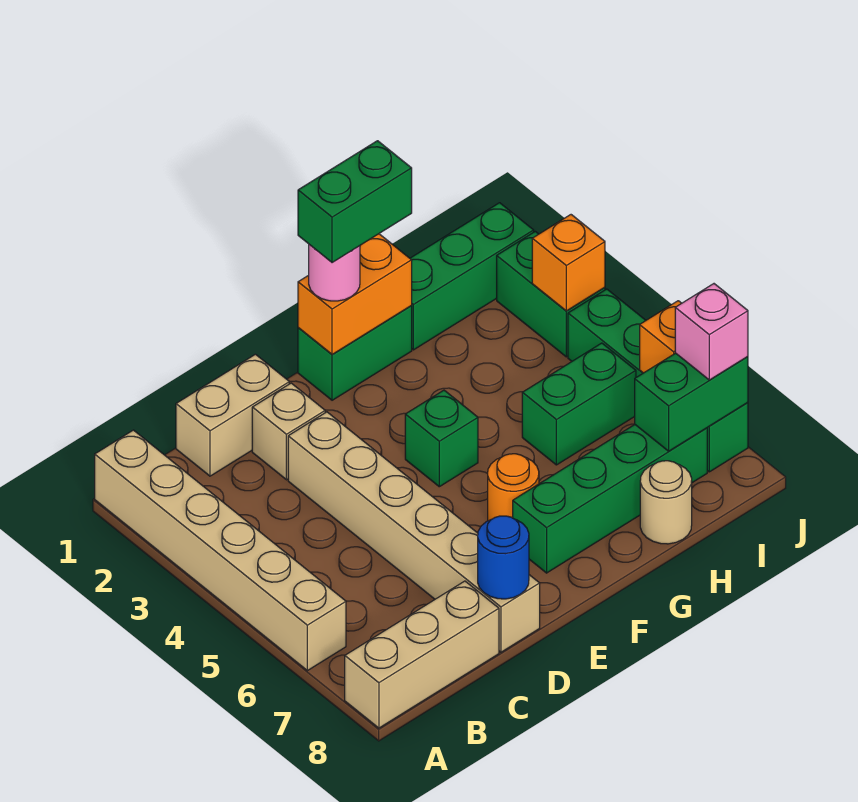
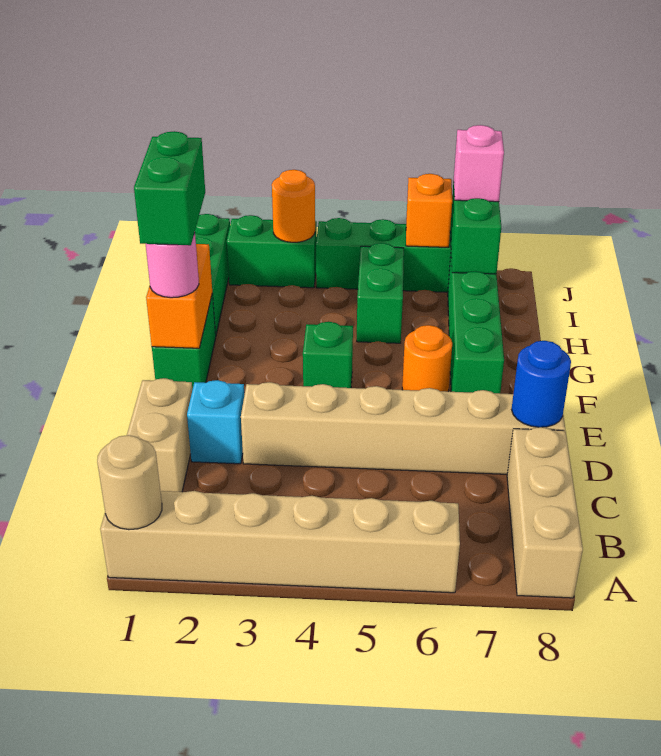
tan brick D2 level 1 -> cyan brick D2 level 1
tan round brick H8 level 1 -> tan round brick A1 level 2
orange brick J3 level 2 -> orange round brick J3 level 2

